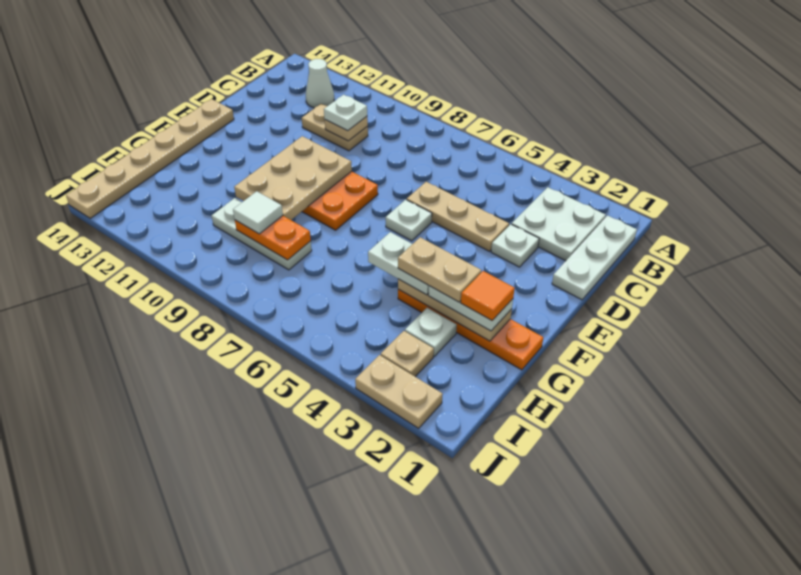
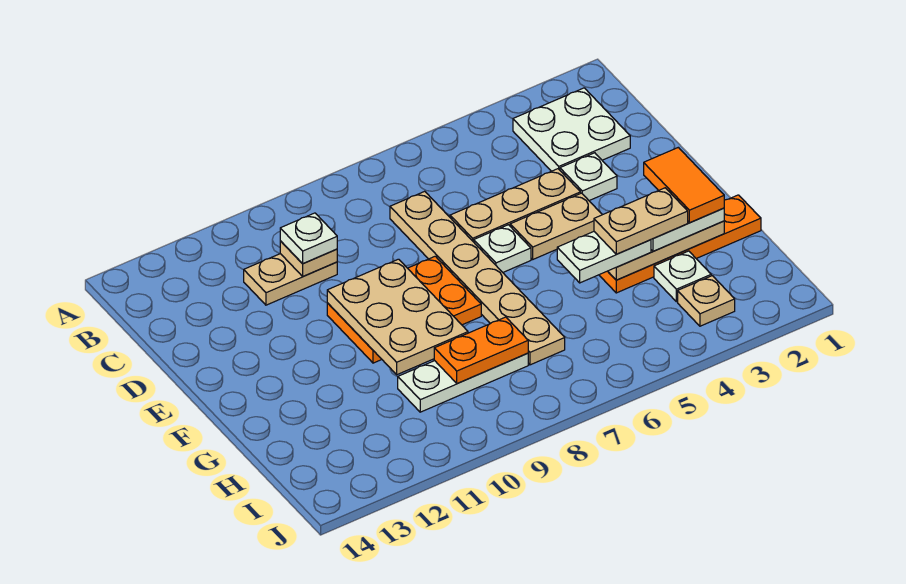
white plate B1:D1 level 1 -> none
white cone B12 level 1 -> none
tan plate E14:J14 level 1 -> tan plate C7:H7 level 1
orange tile G2 level 4 -> orange tile F2:G2 level 4
white tile H9 level 3 -> none
tan plate J2:J3 level 1 -> tan plate E4:E5 level 1

